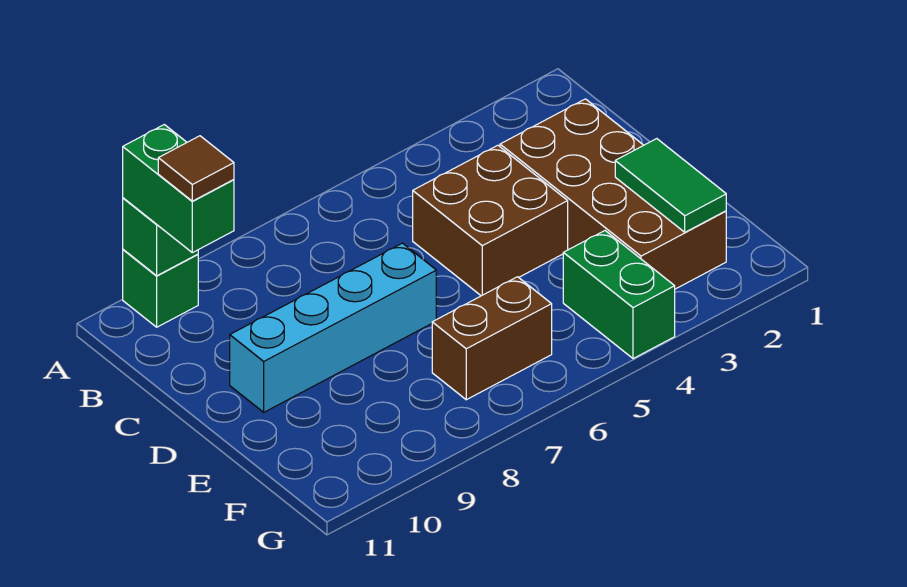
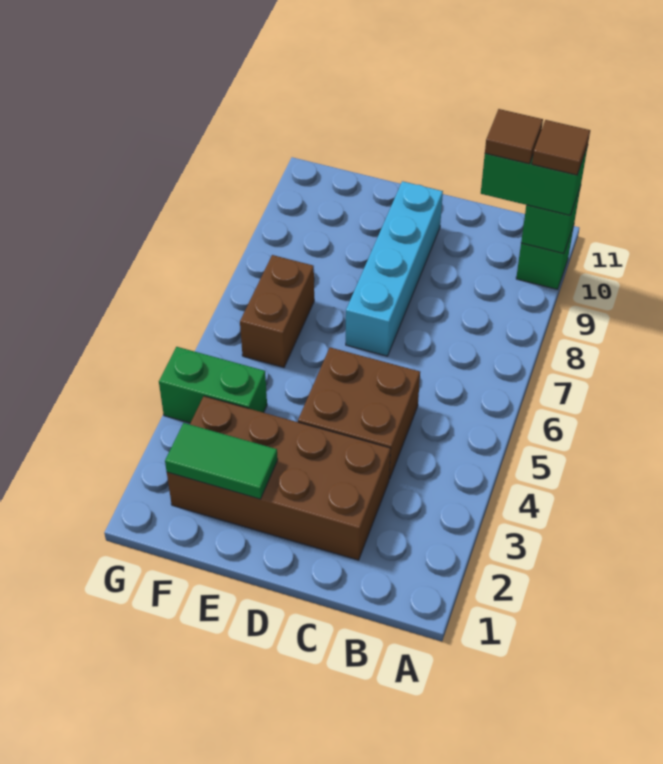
none -> brown tile A10 level 4

